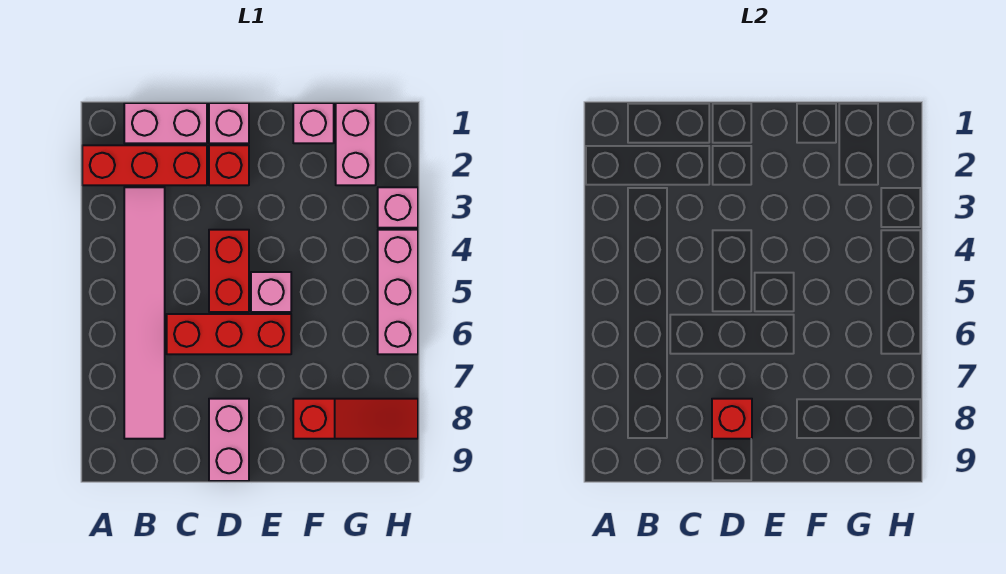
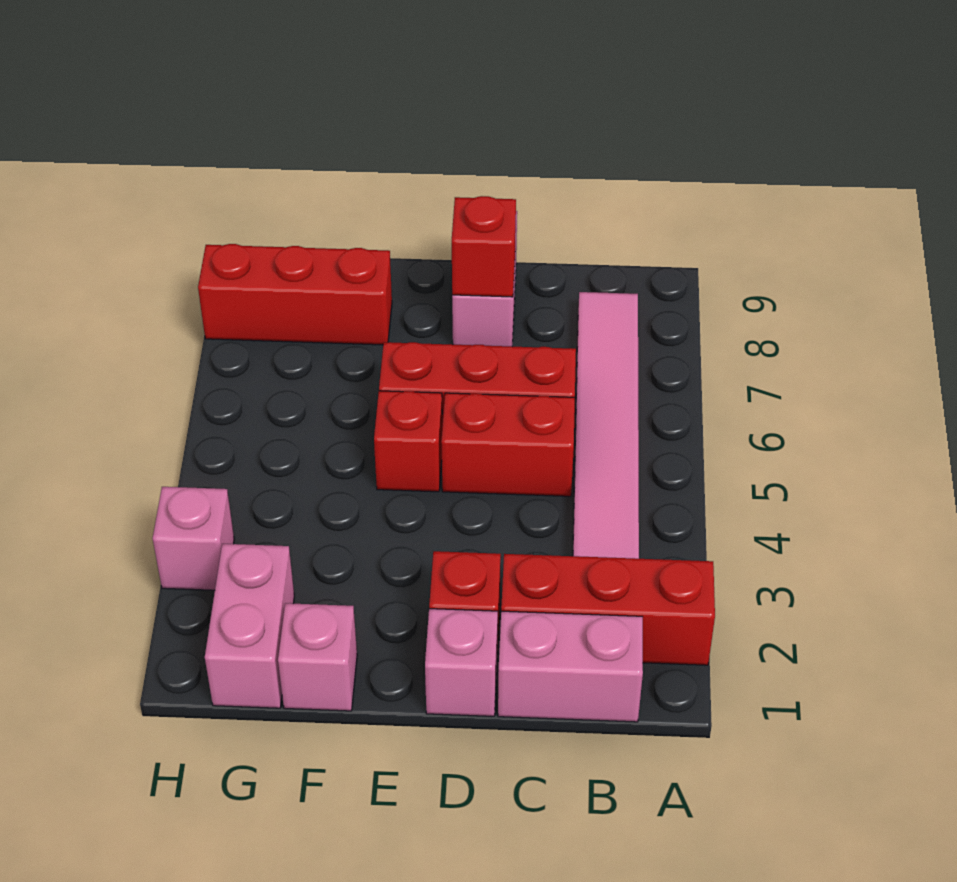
red brick D4:D5 level 1 -> red brick C5:D5 level 1
pink brick E5 level 1 -> red brick E5 level 1
red slope F8:H8 level 1 top F -> red brick F8:H8 level 1
pink brick H4:H6 level 1 -> none

